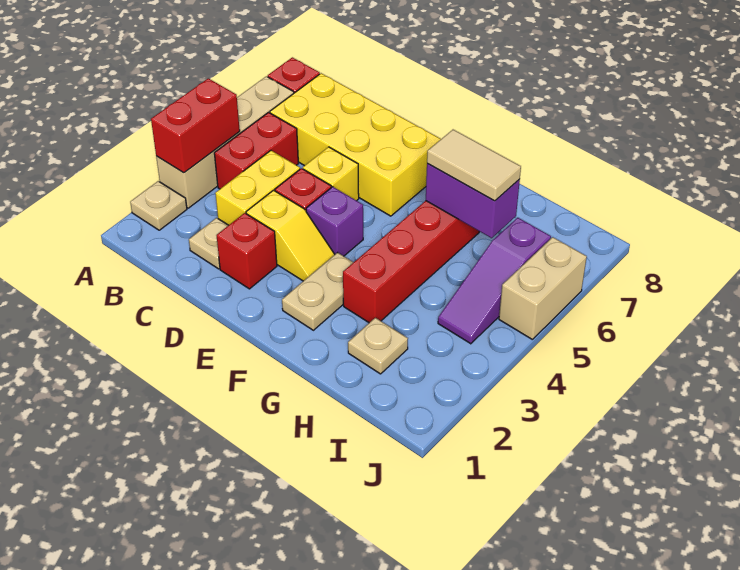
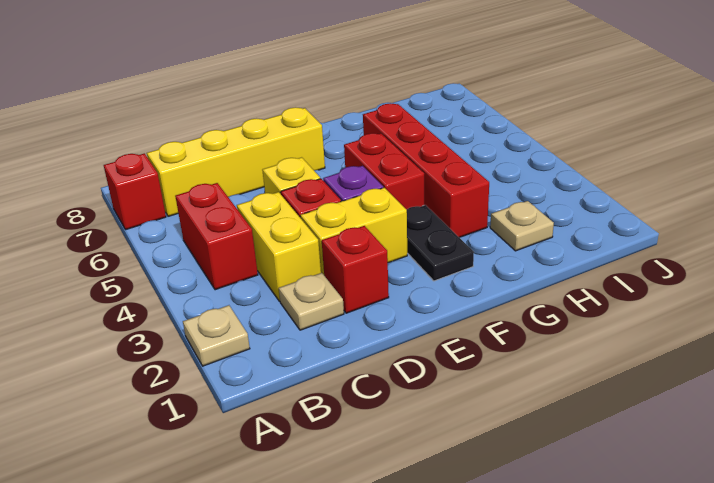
tan brick A3:A6 level 1 -> none
red brick A3:A4 level 2 -> red brick F4:F5 level 1
yellow brick B6:E7 level 1 -> yellow brick B7:E7 level 1
yellow slope D3:E3 level 1 top D -> yellow brick D3:E3 level 1
tan plate F2:F3 level 1 -> black plate F2:F3 level 1
purple brick G6:H6 level 2 -> none
tan tile G6:H6 level 3 -> none
purple slope I4:I6 level 1 top 6 -> none
tan brick J5:J6 level 1 -> none

